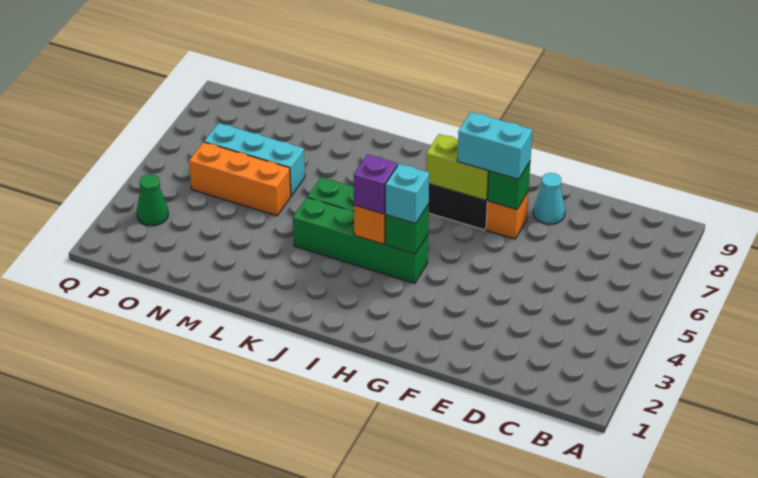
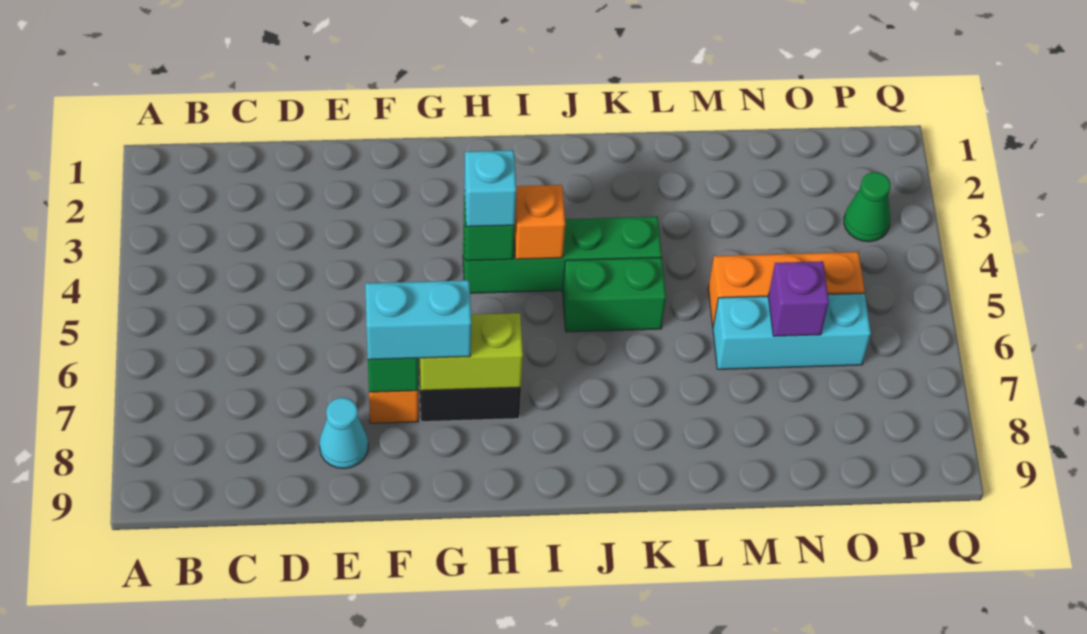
purple brick I4 level 3 -> purple brick N6 level 2

